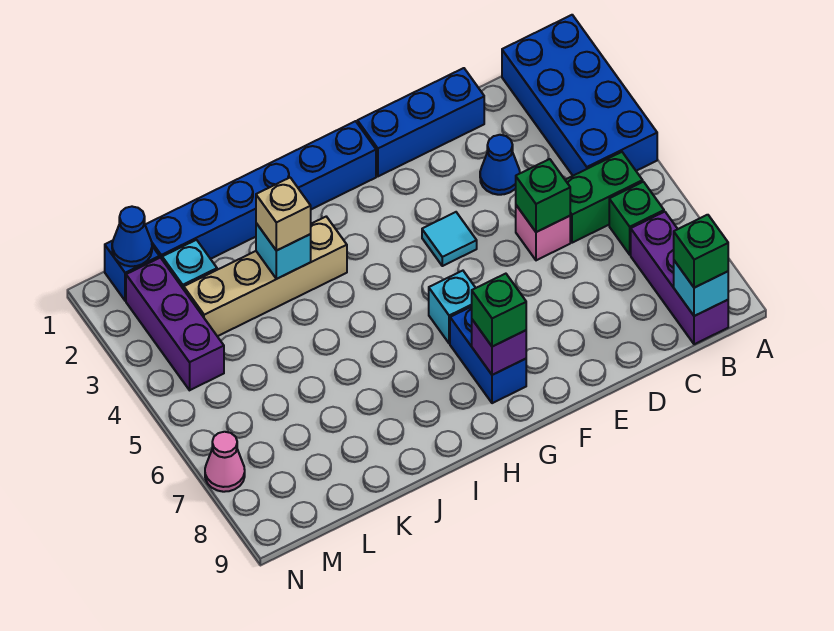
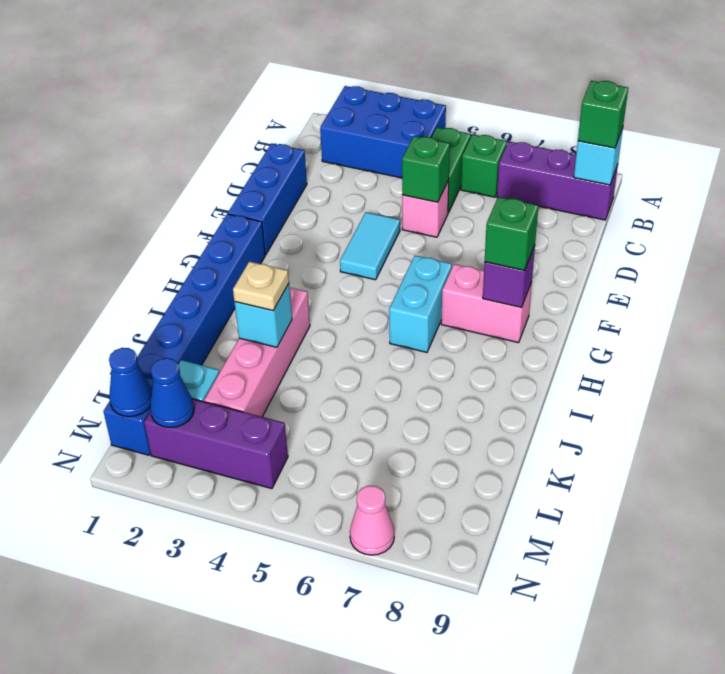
blue brick A1:B4 level 1 -> blue brick A2:B4 level 1
blue cone D3 level 1 -> blue cone M2 level 2
cyan tile F4 level 1 -> cyan tile E4:F4 level 1
cyan brick G6 level 1 -> cyan brick G6:H6 level 1
blue brick G7:G8 level 1 -> pink brick G7:G8 level 1
tan brick I3:L3 level 1 -> pink brick I3:L3 level 1
tan brick J3 level 3 -> tan plate J3 level 3

